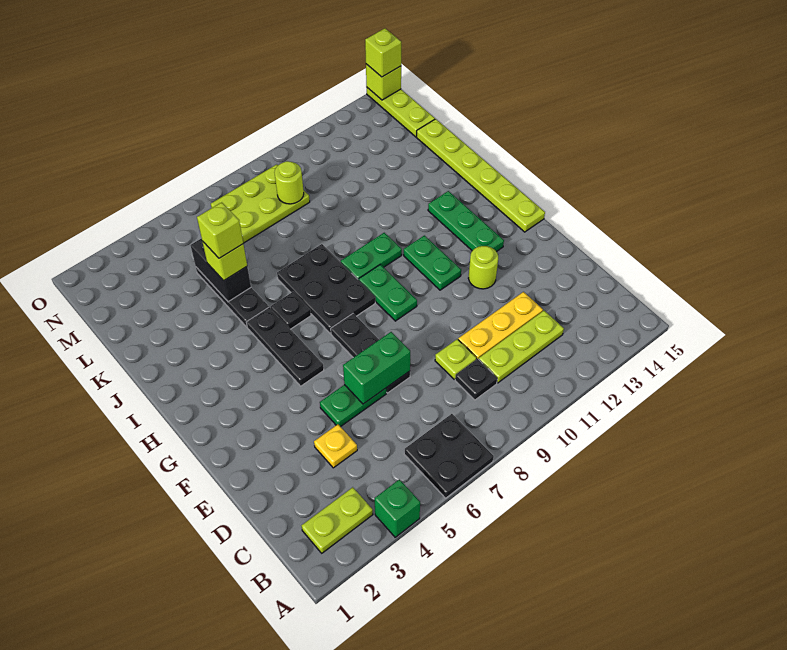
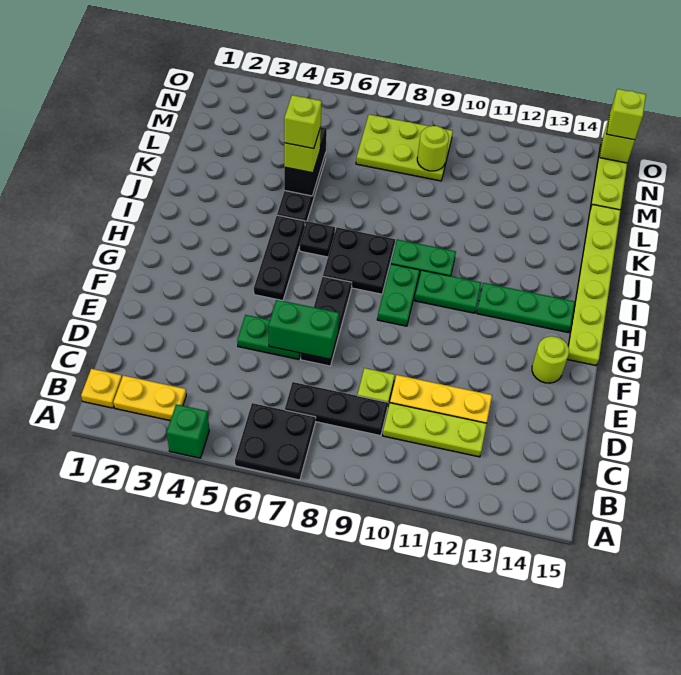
lime plate B2:B3 level 1 -> yellow plate B2:B3 level 1
black plate C9 level 1 -> black plate C7:C9 level 1
yellow plate D4 level 1 -> yellow plate B1 level 1
lime round brick F12 level 1 -> lime round brick F14 level 1
green plate G11:H11 level 1 -> green plate H10:H11 level 1
green plate G13:I13 level 1 -> green plate H12:H14 level 1
black plate H7:J8 level 1 -> black plate H7:I8 level 1

